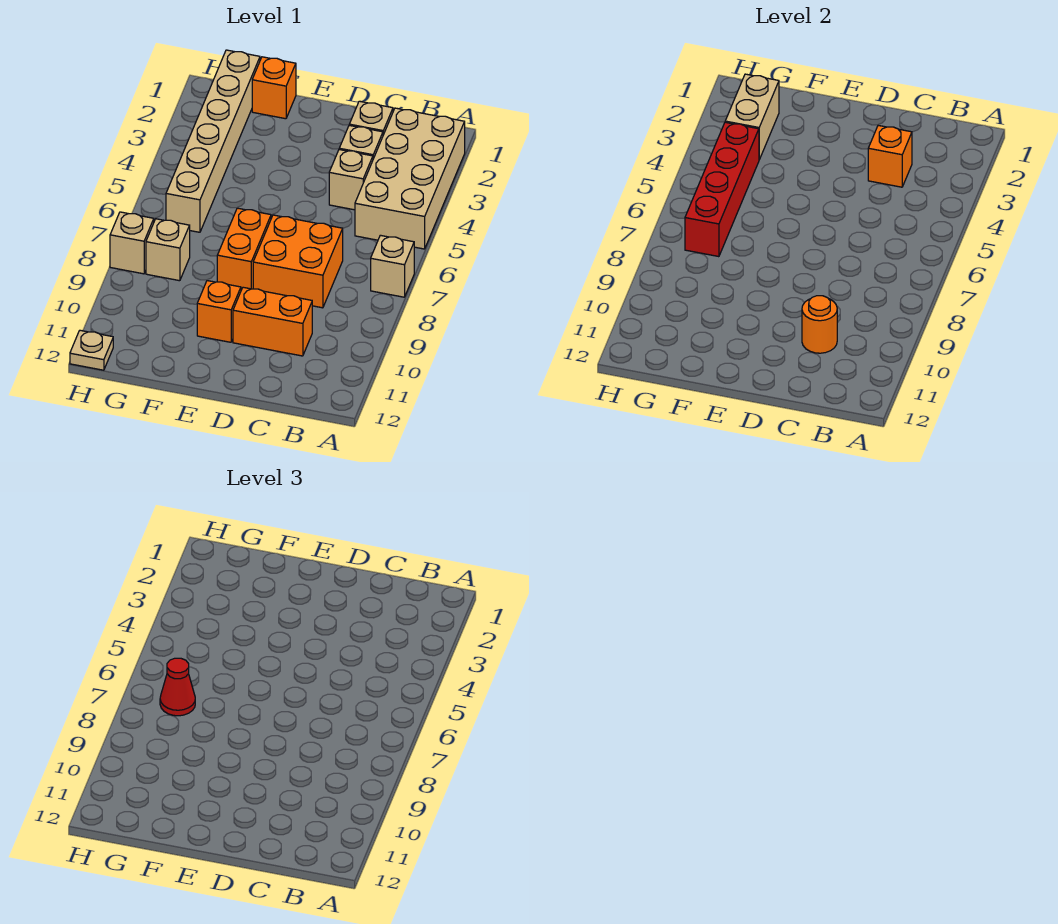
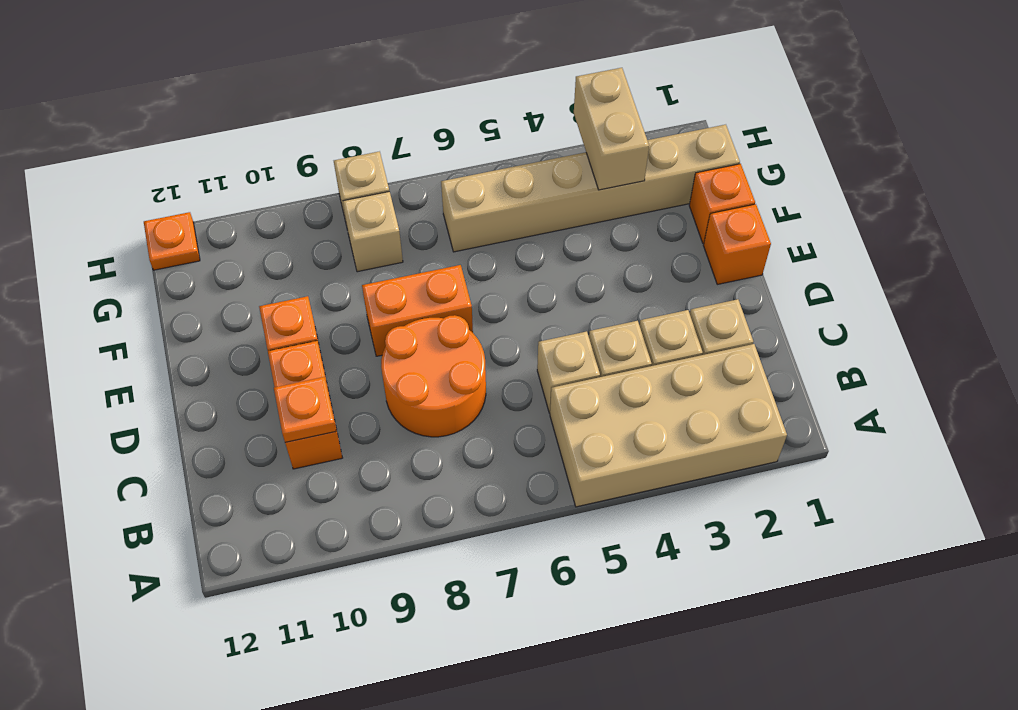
tan brick A7 level 1 -> tan brick C5 level 1
orange brick C3 level 2 -> orange brick E1 level 1
orange brick C7:D8 level 1 -> orange round brick C7:D8 level 1
orange round brick C10 level 2 -> orange plate C10 level 2
tan brick G2:G3 level 2 -> tan brick G3:H3 level 2
red brick G4:G7 level 2 -> none
red cone G7 level 3 -> none
tan plate H12 level 1 -> orange plate H12 level 1

